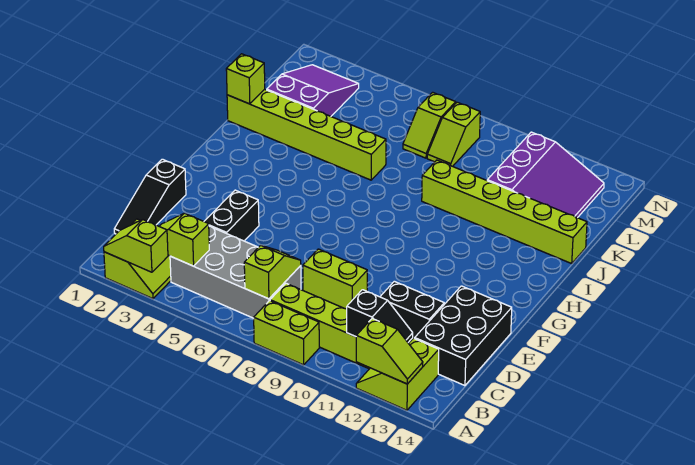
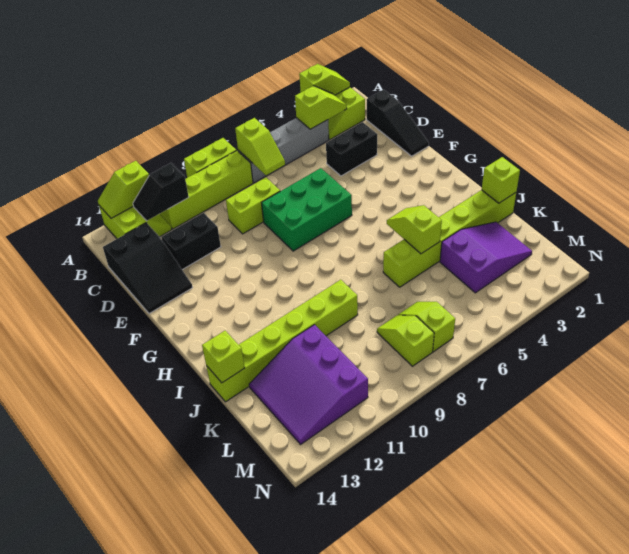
grey brick B4:C7 level 1 -> grey brick B4:B7 level 1
black slope C1:E1 level 1 top E -> black slope C1:E1 level 1 top C
black brick C13:E14 level 1 -> black slope C13:E14 level 1 top C
black brick D4:E4 level 1 -> black brick D3:D4 level 1
none -> green brick E6:F8 level 1
none -> lime slope I5:J5 level 2 top J
none -> lime brick J14 level 2
purple slope K2:M3 level 1 top K -> purple slope K2:L4 level 1 top 4

